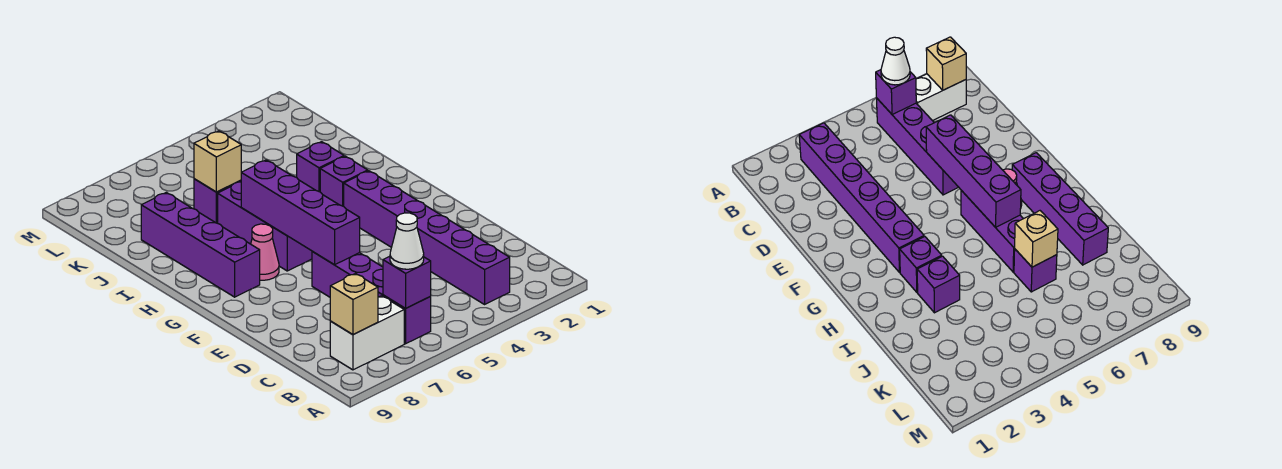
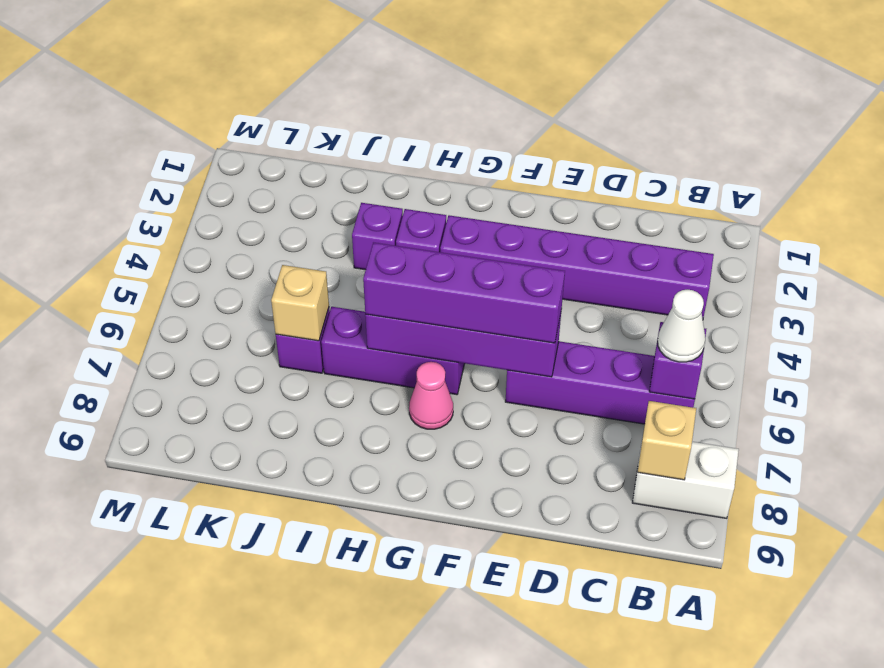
white brick B7:B8 level 1 -> white brick A8:B8 level 1
purple brick G8:J8 level 1 -> purple brick E6:H6 level 3

